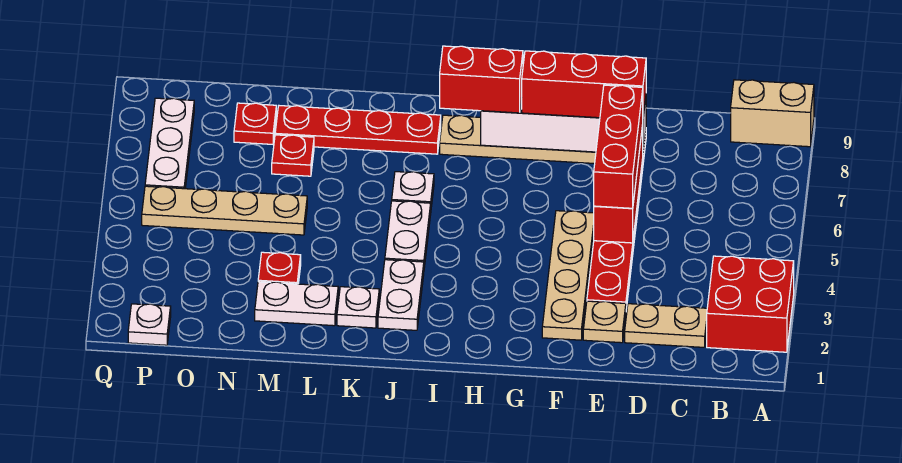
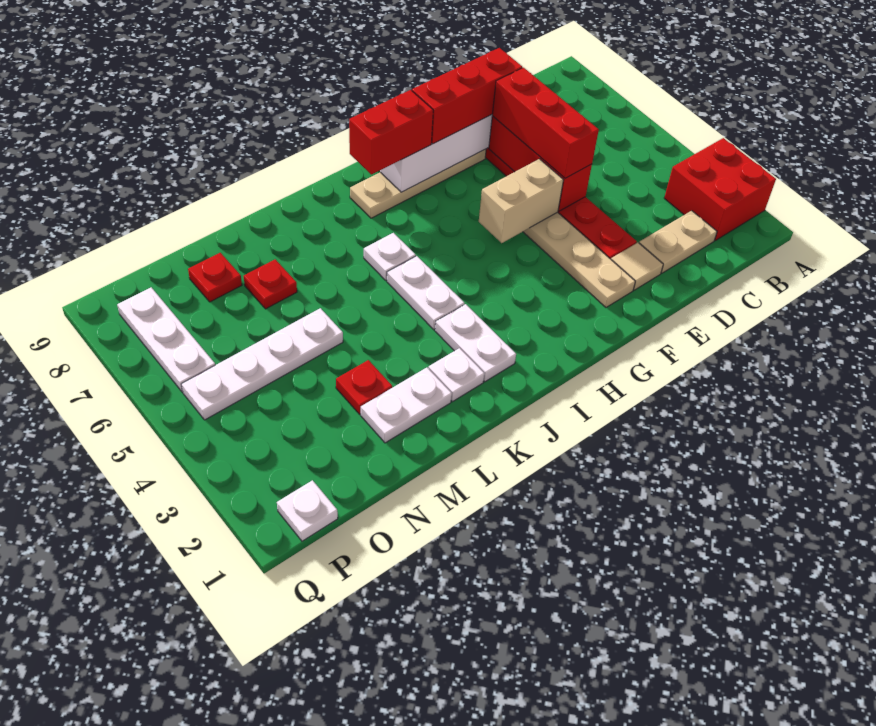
tan brick A9:B9 level 1 -> tan brick F5:G5 level 2
tan plate E2 level 1 -> tan tile E2 level 1
red plate J8:M8 level 1 -> none
tan plate M5:P5 level 1 -> white plate M5:P5 level 1

